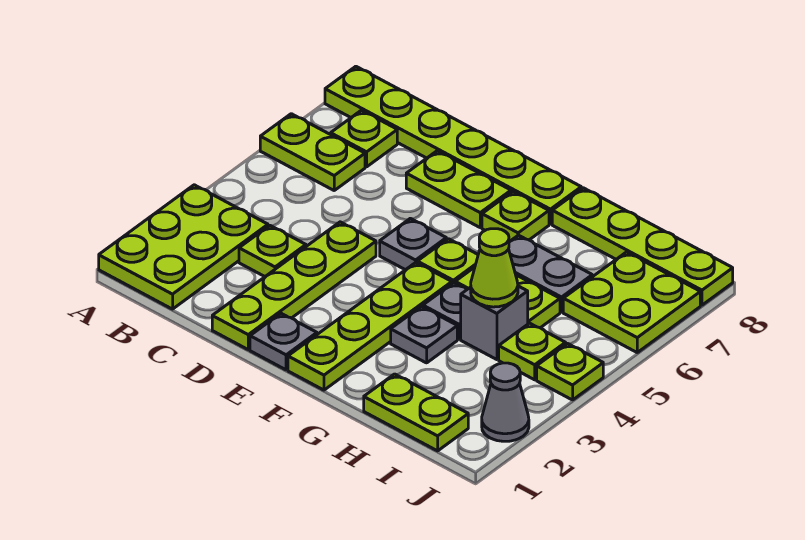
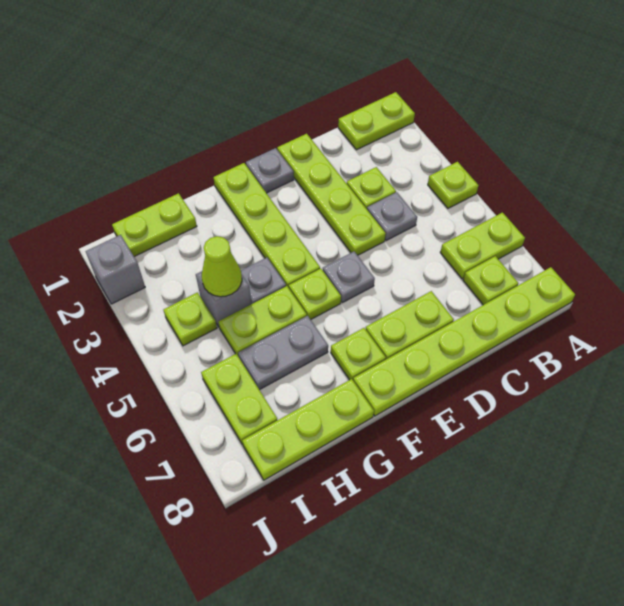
lime plate A1:B3 level 1 -> lime plate A1:B1 level 1
grey plate G3 level 1 -> grey plate C4 level 1
lime plate G8:J8 level 1 -> lime plate G8:I8 level 1
lime plate I6:J7 level 1 -> lime plate I6:I7 level 1
grey cone J2 level 1 -> grey brick J2 level 1
lime plate J4 level 1 -> lime plate A4 level 1

